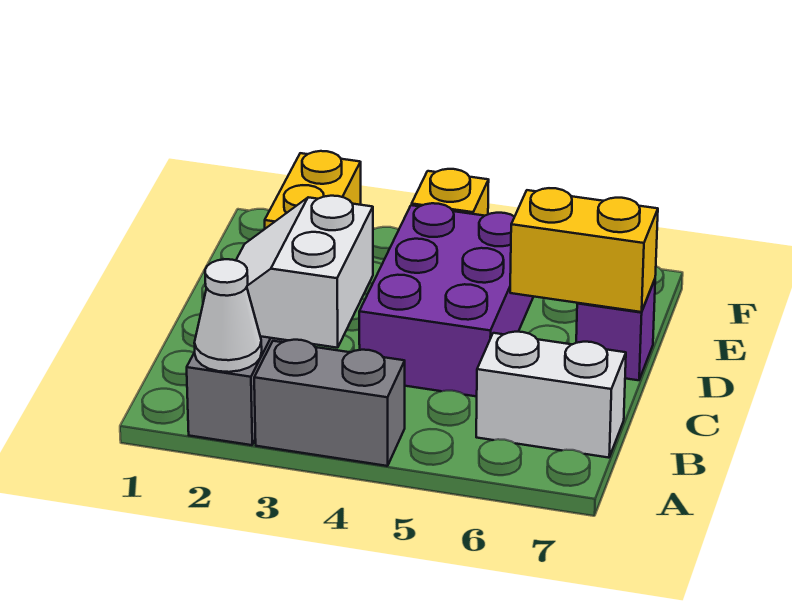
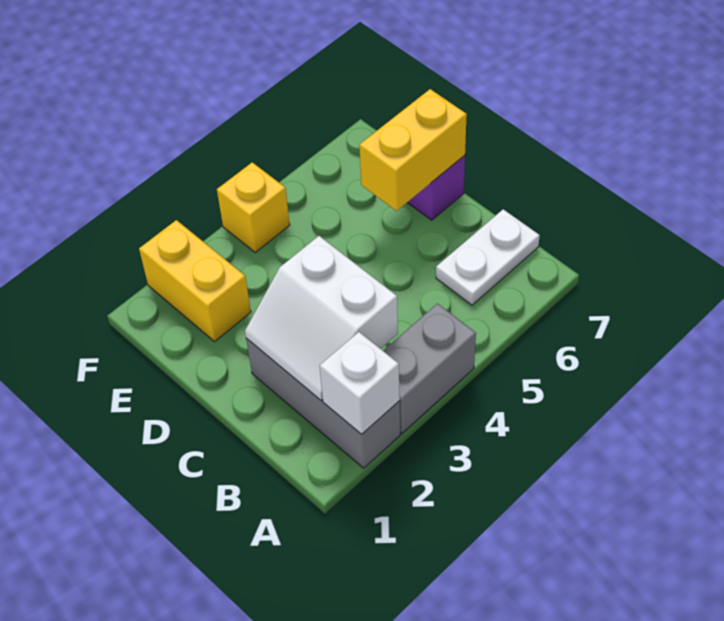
white cone A2 level 2 -> white brick A2 level 2
white brick B6:B7 level 1 -> white plate B6:B7 level 1
purple brick C4:E5 level 1 -> none

